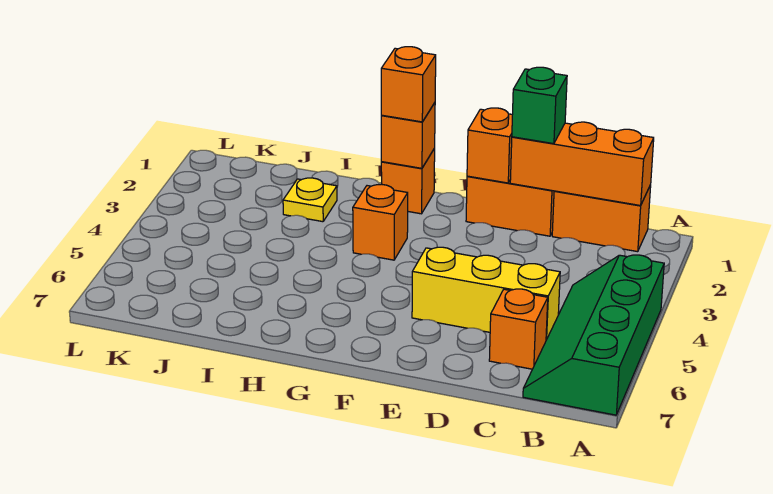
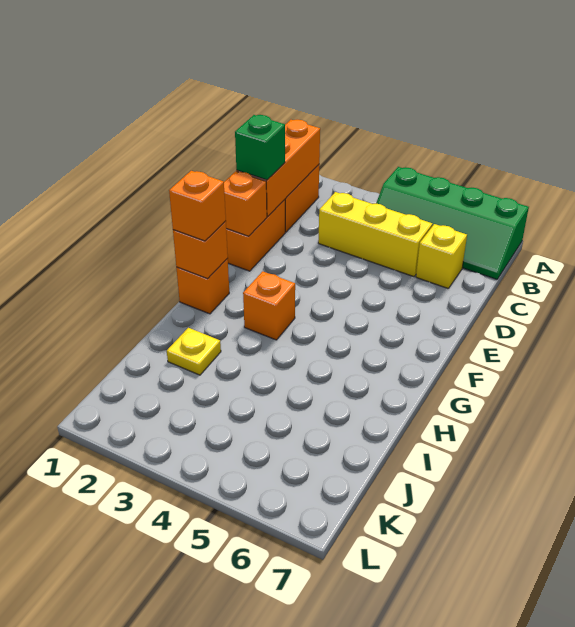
yellow brick C5:E5 level 1 -> yellow brick C3:C5 level 1
orange brick C6 level 1 -> yellow brick C6 level 1

